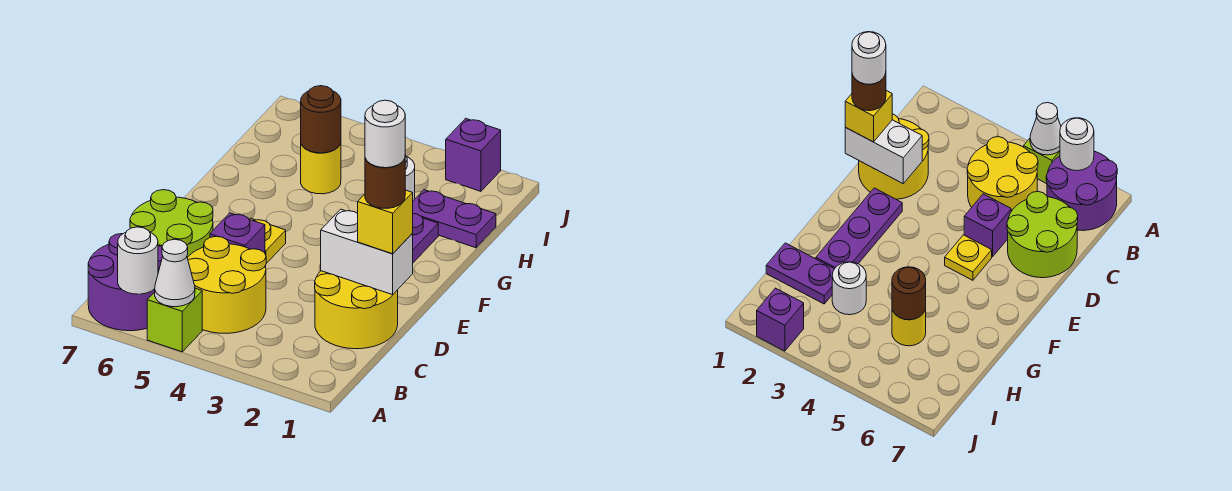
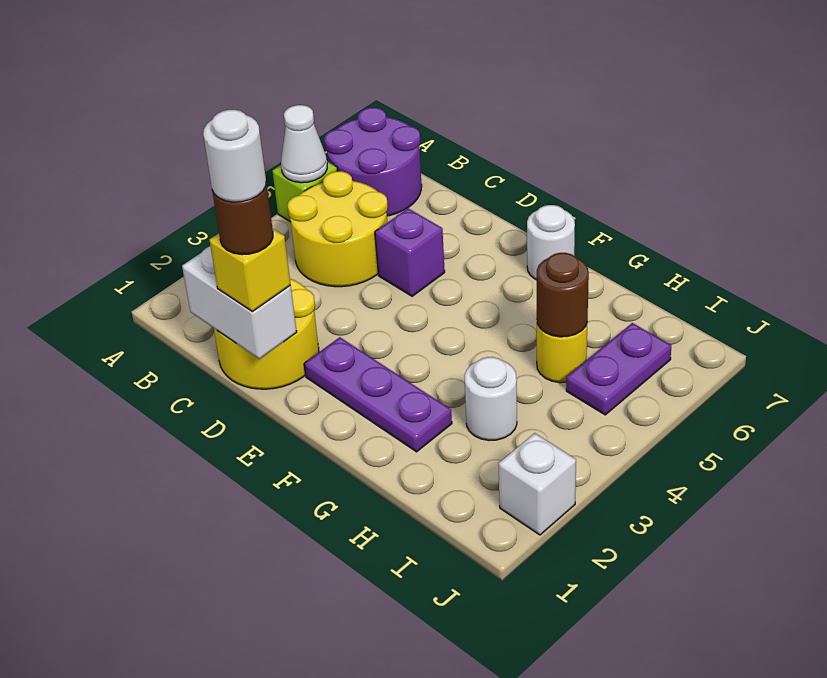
white round brick A6 level 2 -> white round brick F7 level 1
lime round brick C6:D7 level 1 -> none
white brick D1:D2 level 2 -> white brick C1:D1 level 2
yellow plate E5 level 1 -> none
purple plate H1:H2 level 1 -> purple plate I5:I6 level 1
purple brick J2 level 1 -> white brick J2 level 1

